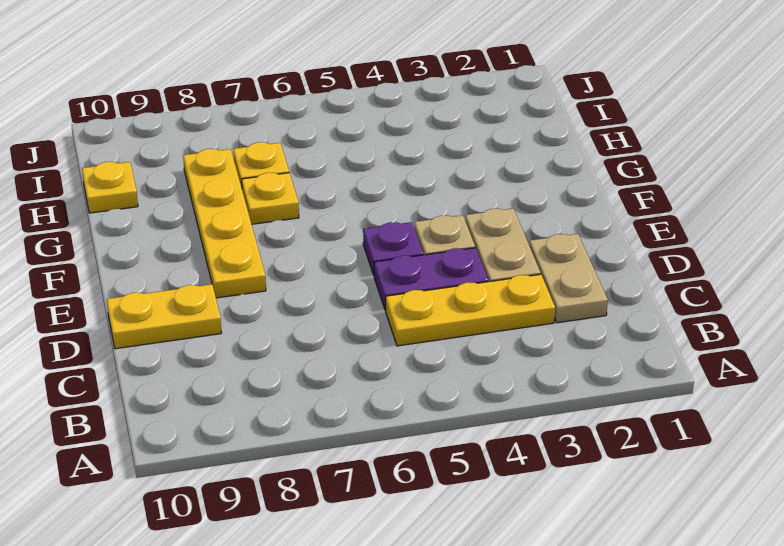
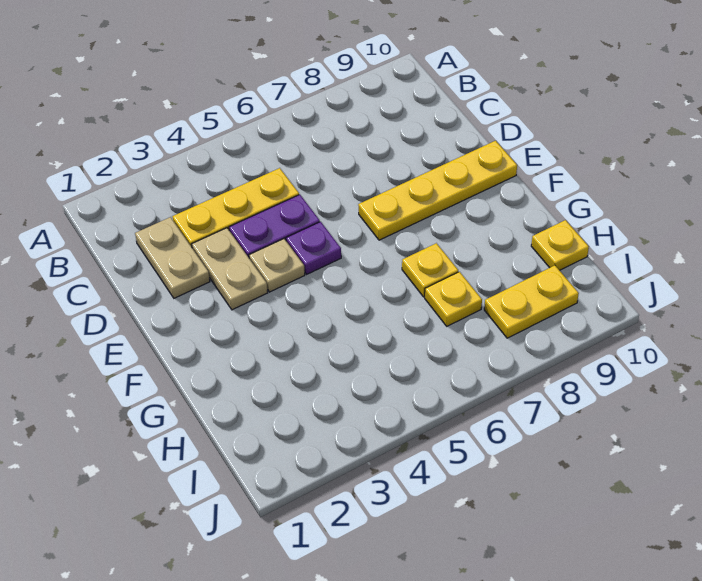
yellow plate D9:D10 level 1 -> yellow plate I8:I9 level 1
yellow plate E8:H8 level 1 -> yellow plate E7:E10 level 1

